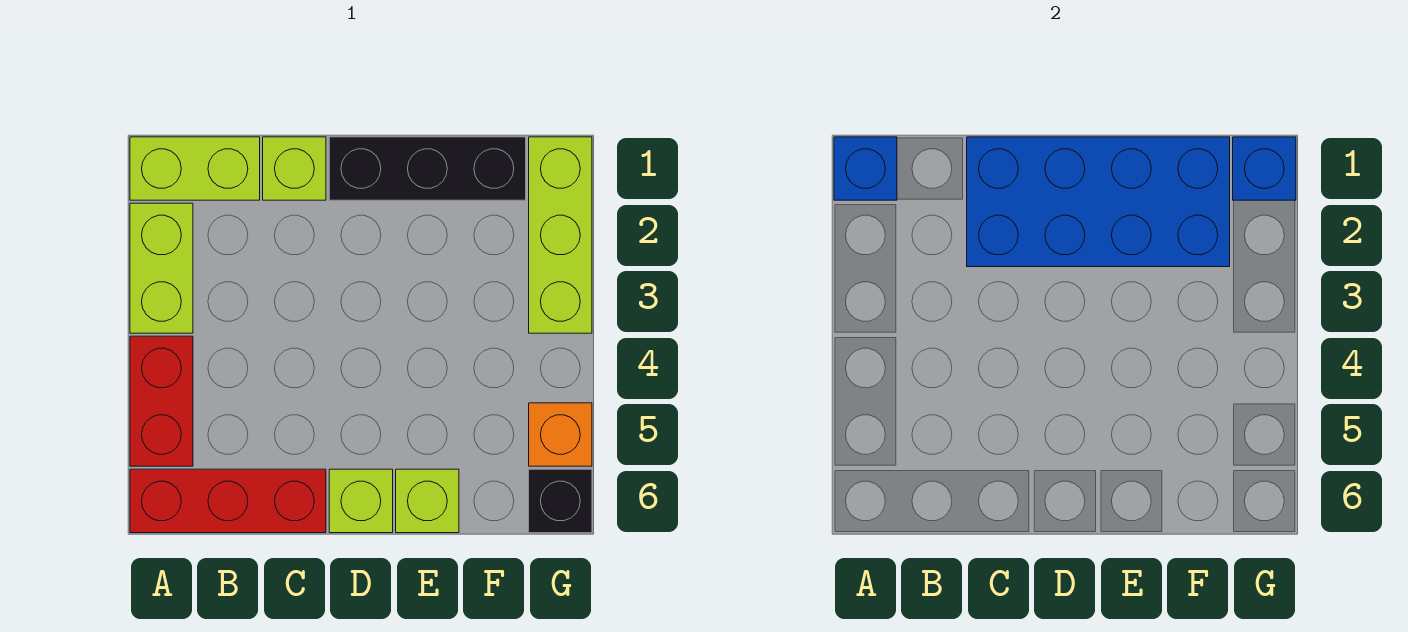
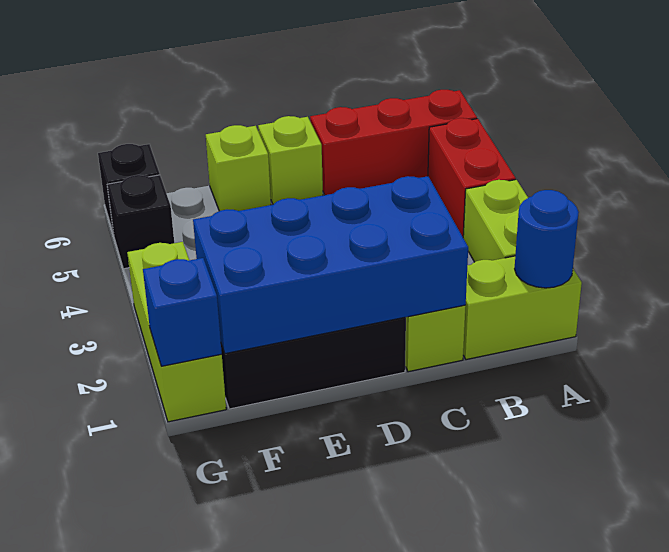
blue brick A1 level 2 -> blue round brick A1 level 2
orange brick G5 level 1 -> black brick G5 level 1

